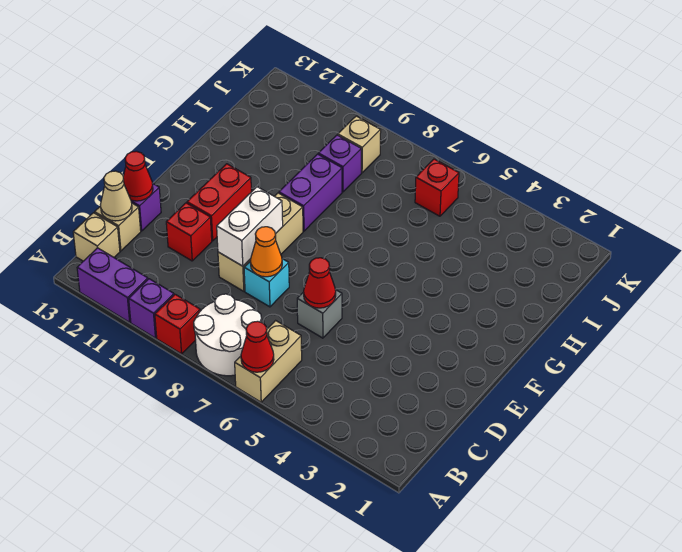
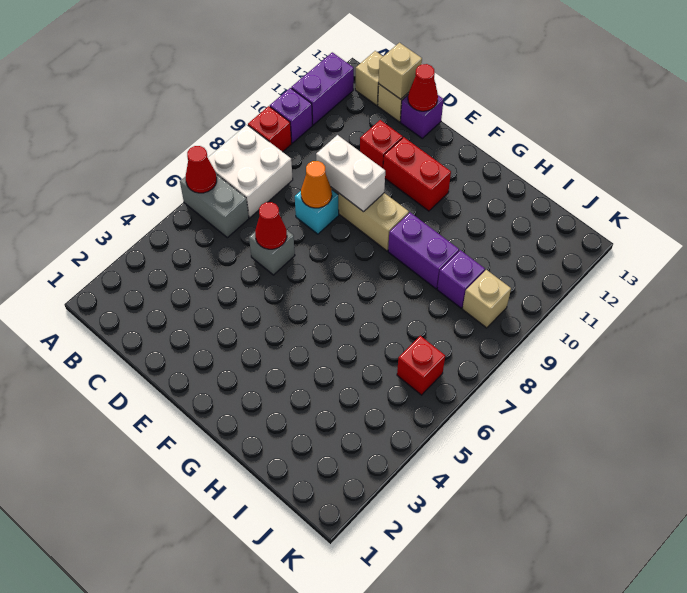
tan brick A6:B6 level 1 -> grey brick A6:B6 level 1
white round brick A7:B8 level 1 -> white brick A7:B8 level 1
tan cone C13 level 2 -> tan brick C13 level 2

